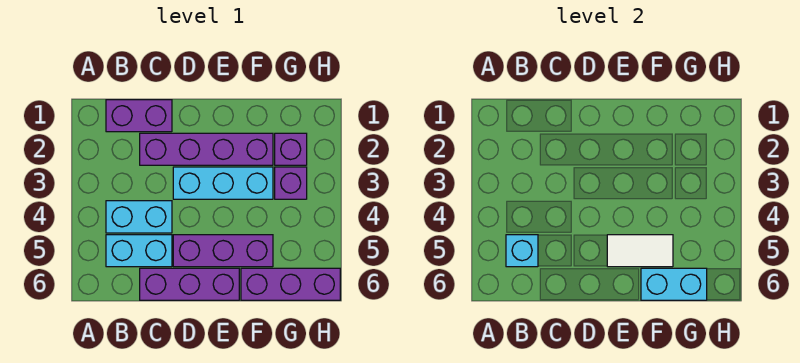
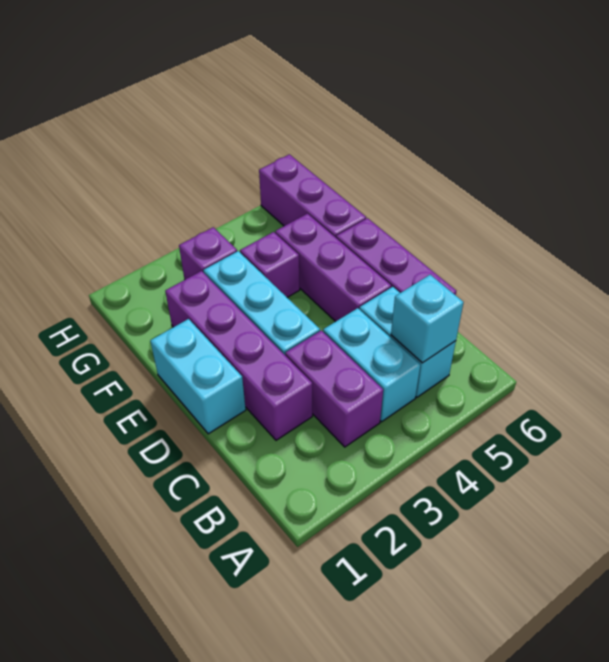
purple brick B1:C1 level 1 -> purple brick B3:C3 level 1
white tile E5:F5 level 2 -> none
cyan brick F6:G6 level 2 -> cyan brick D1:E1 level 1
purple brick G2 level 1 -> purple brick F4 level 1

